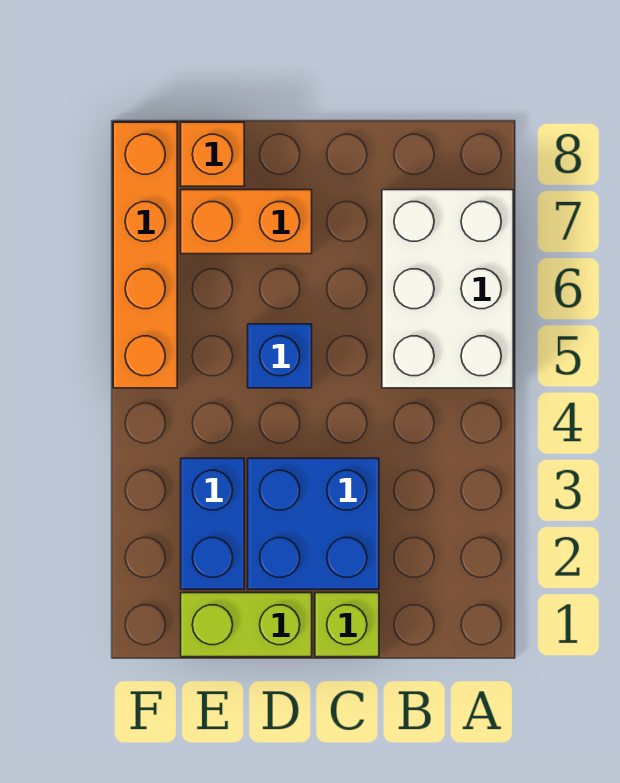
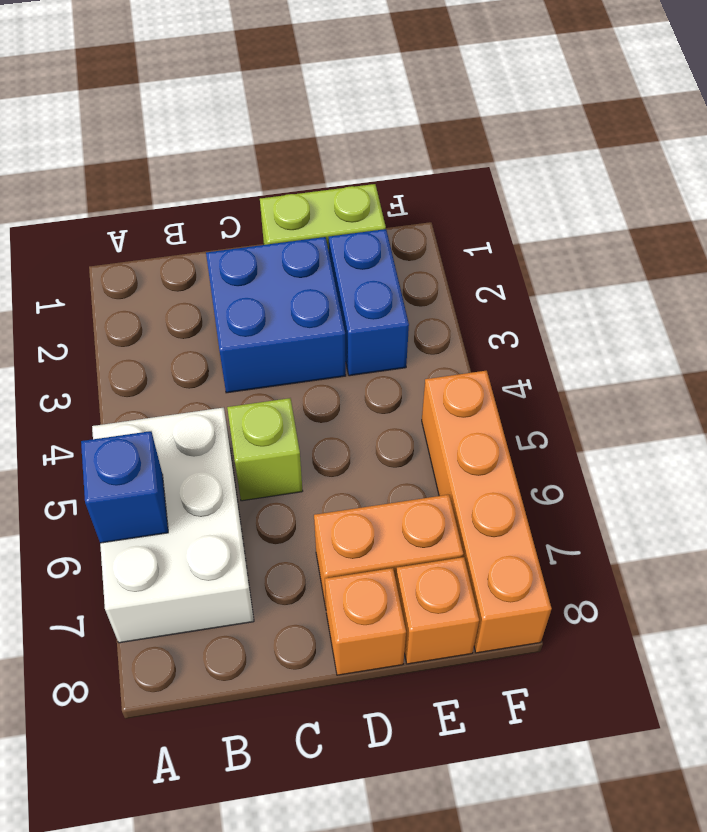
lime brick C1 level 1 -> lime brick C5 level 1
blue brick D5 level 1 -> blue brick A6 level 2
none -> orange brick D8 level 1

